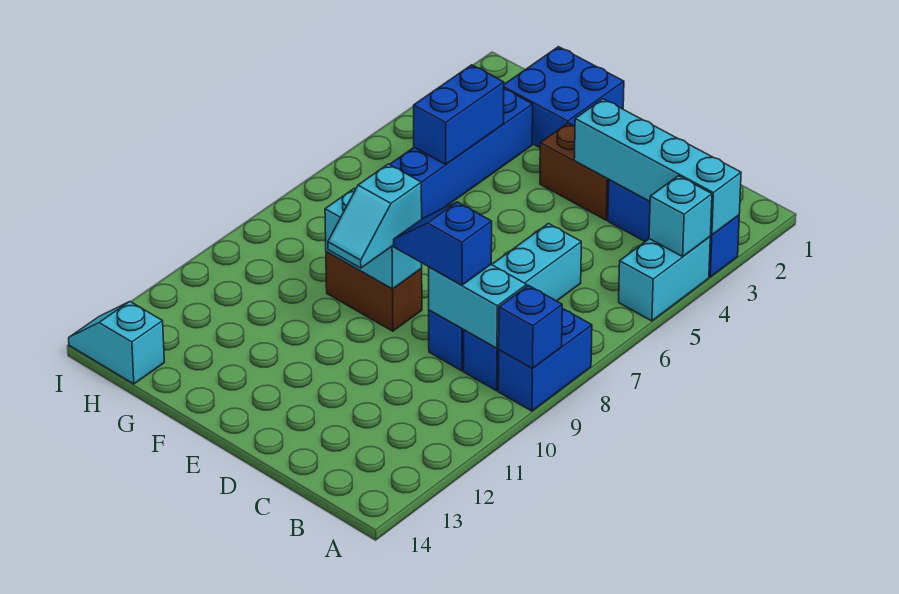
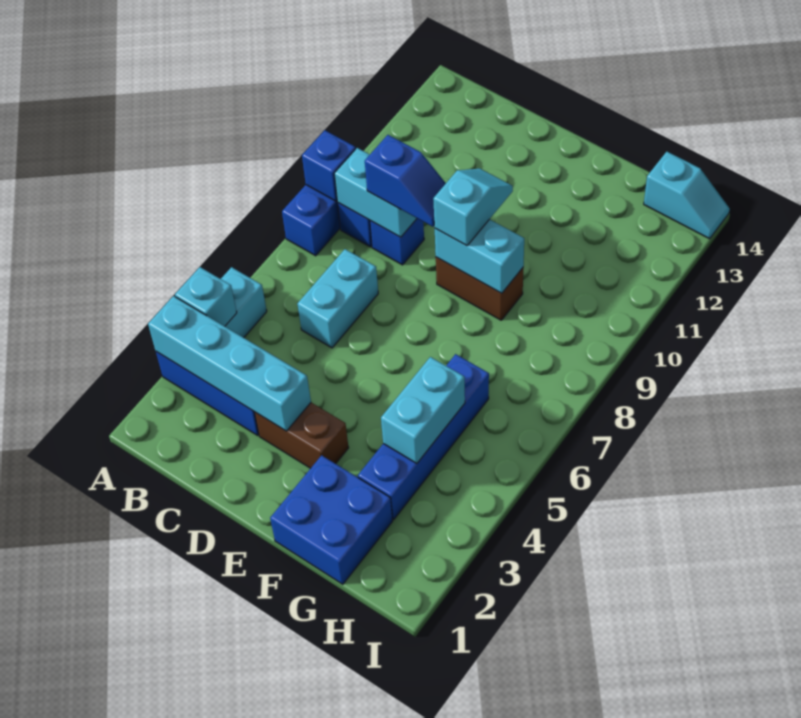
blue brick G4:G5 level 2 -> cyan brick G4:G5 level 2

